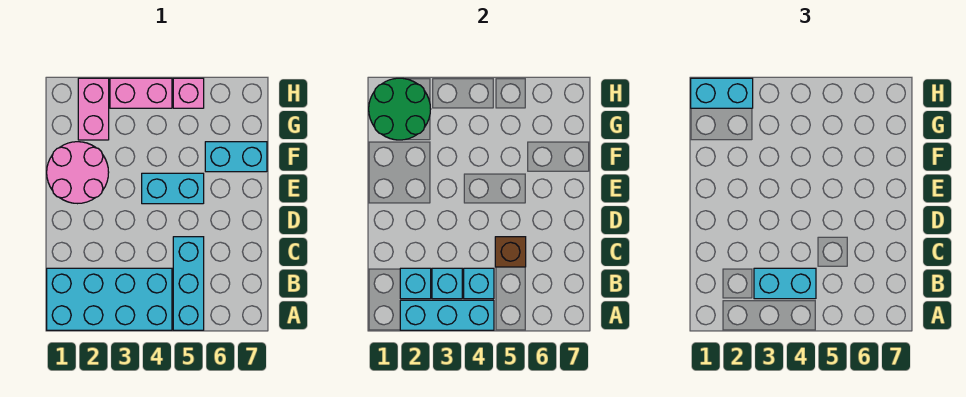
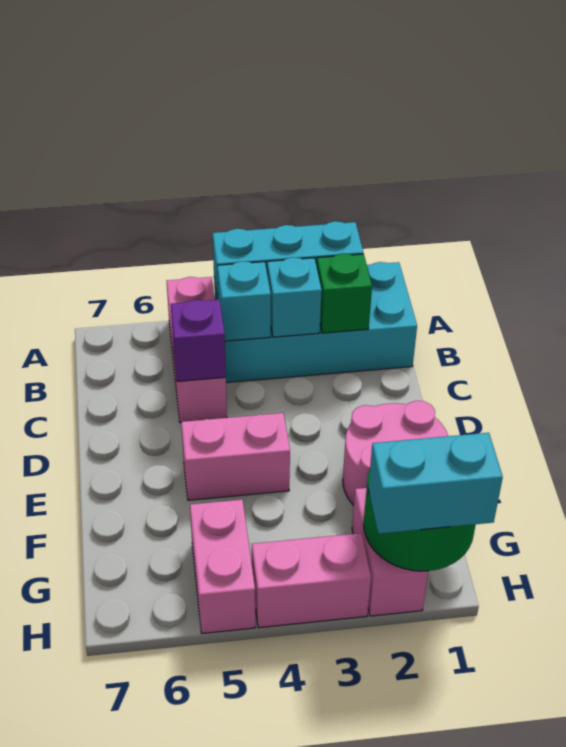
cyan brick A5:C5 level 1 -> pink brick A5:C5 level 1
cyan brick B2 level 2 -> green brick B2 level 2
cyan brick B3:B4 level 3 -> none
brown brick C5 level 2 -> purple brick C5 level 2
cyan brick E4:E5 level 1 -> pink brick E4:E5 level 1
cyan brick F6:F7 level 1 -> none
pink brick H5 level 1 -> pink brick G5:H5 level 1

